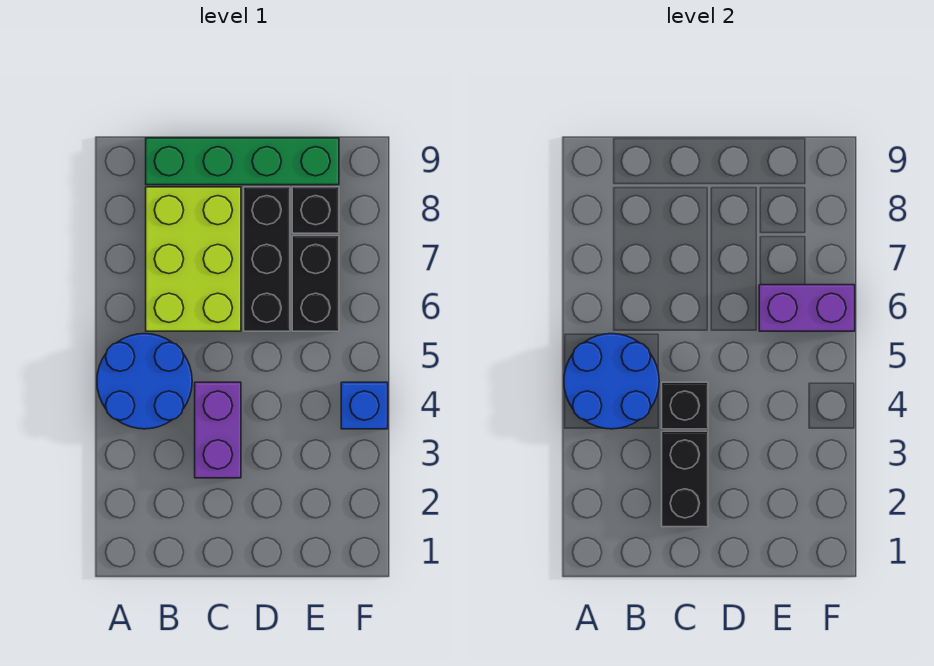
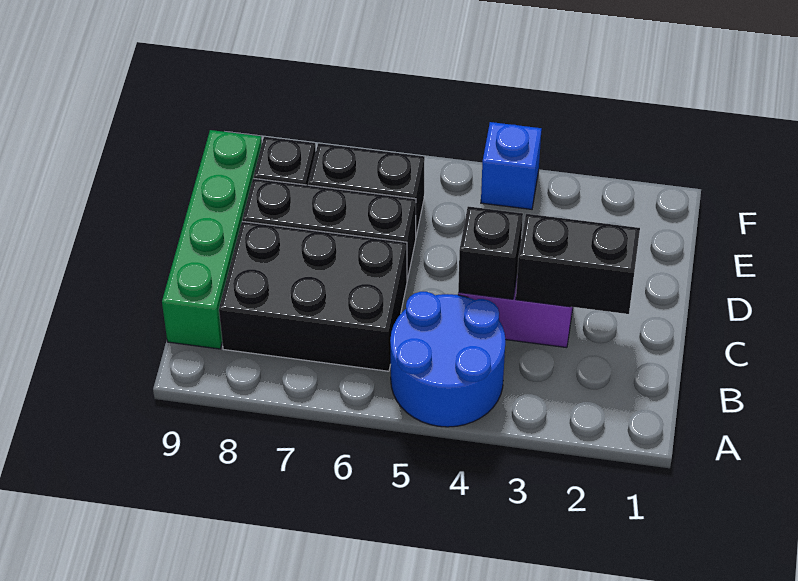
blue round brick A4:B5 level 2 -> none
lime brick B6:C8 level 1 -> black brick B6:C8 level 1
purple brick E6:F6 level 2 -> none

